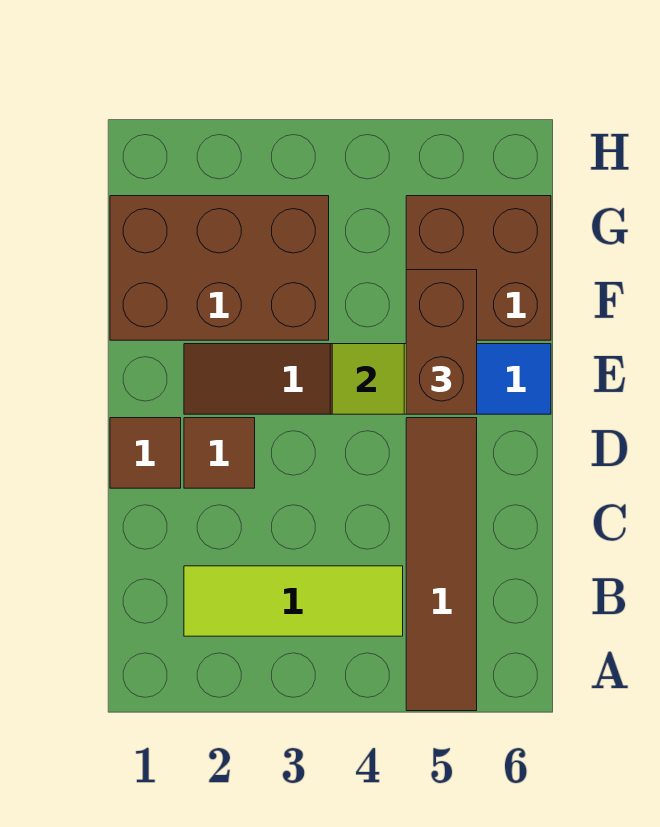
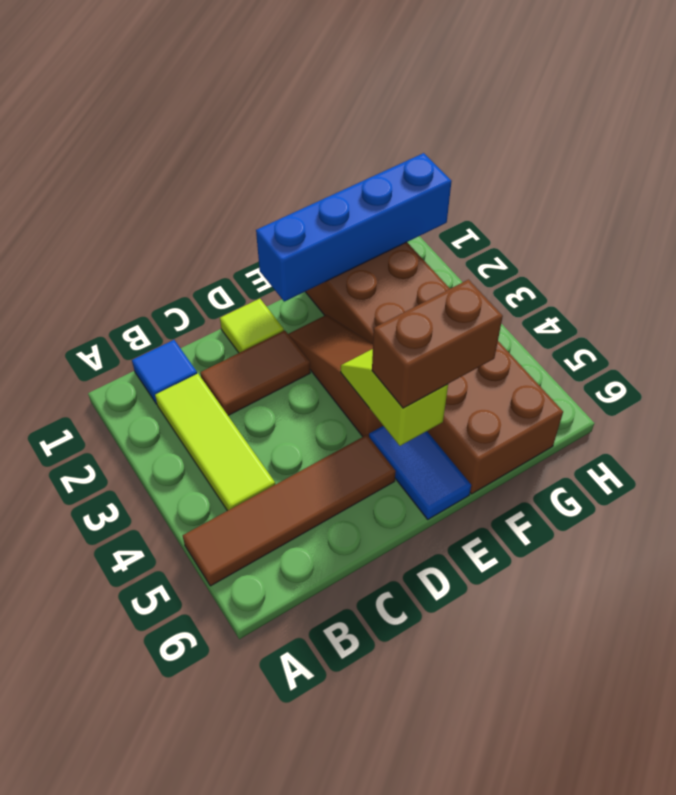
none -> blue tile B1 level 1
brown tile D1 level 1 -> lime tile D1 level 1
brown tile D2 level 1 -> brown tile C2:D2 level 1
none -> blue brick E1:H1 level 2

